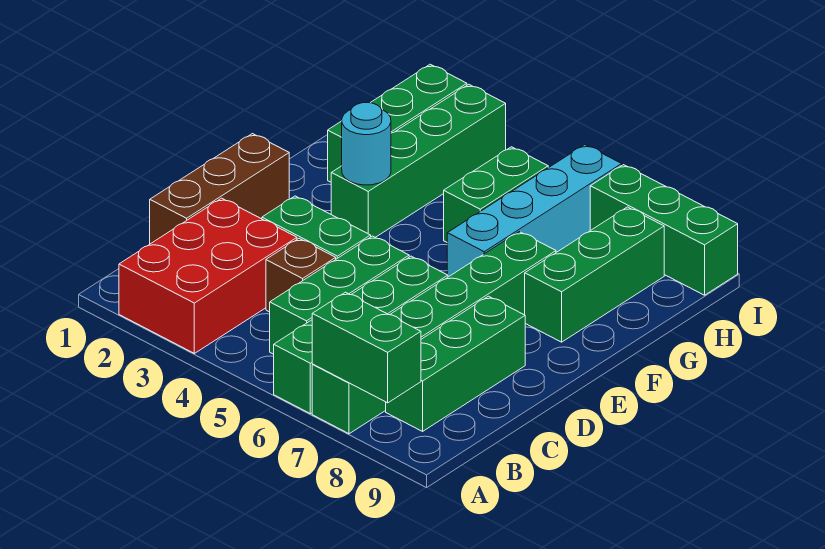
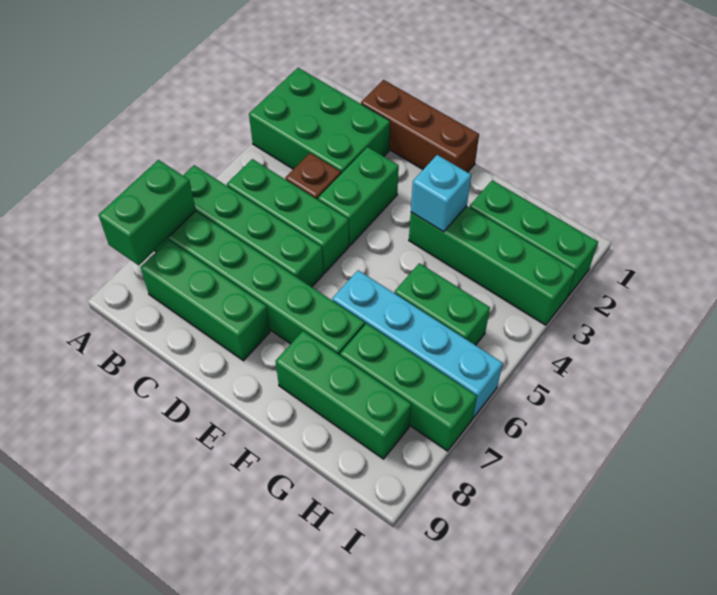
red brick A2:C3 level 1 -> green brick A2:C3 level 1
cyan round brick F3 level 2 -> cyan brick F3 level 2
green brick I7:I9 level 1 -> green brick G7:I7 level 1

